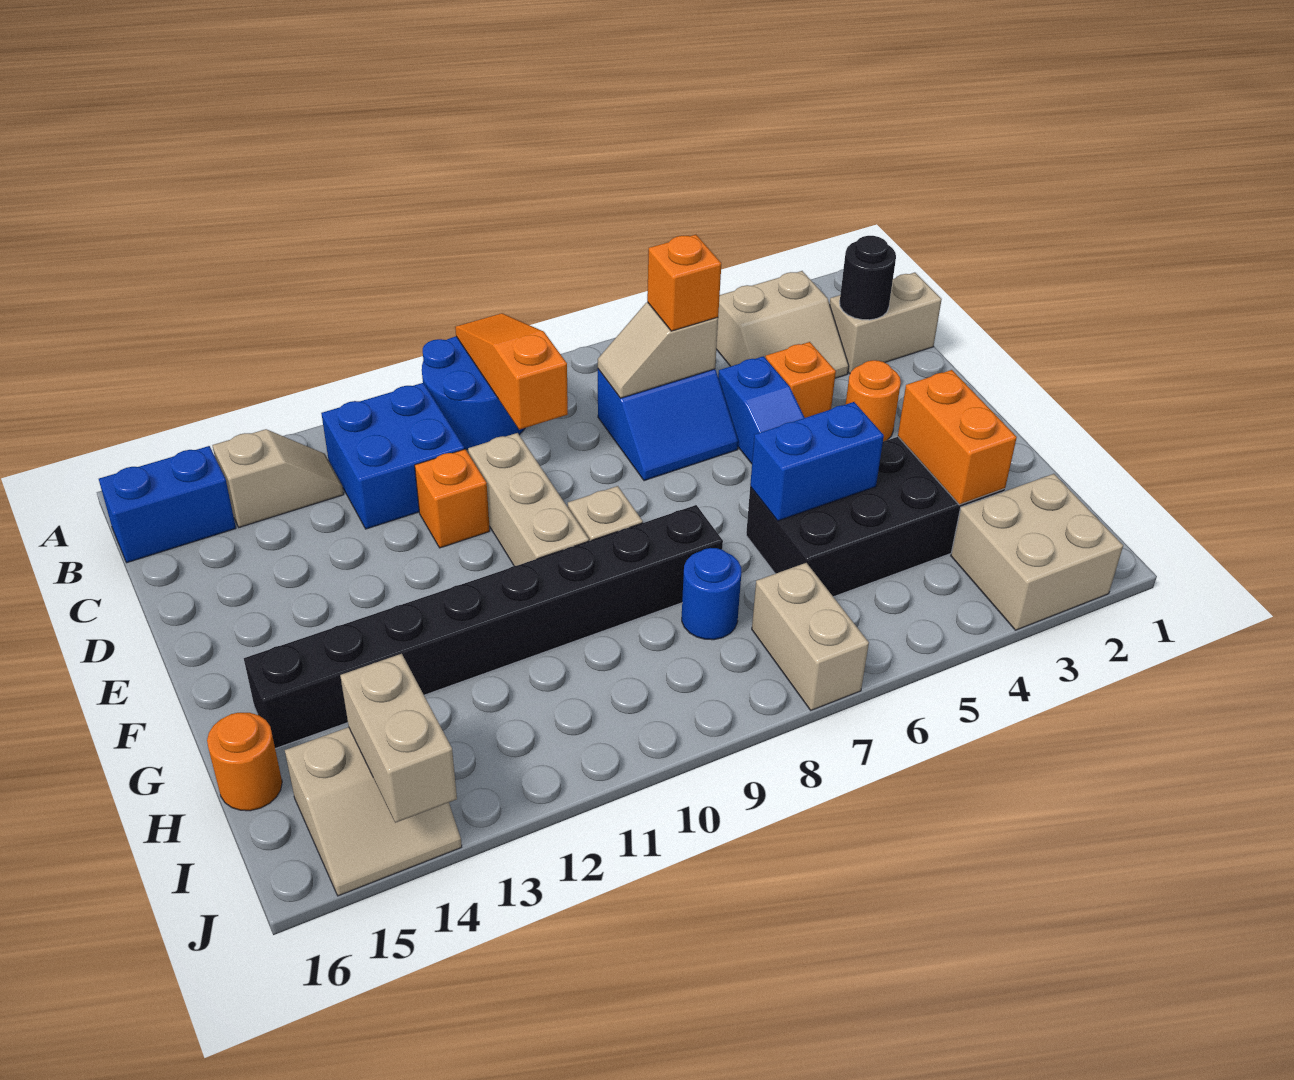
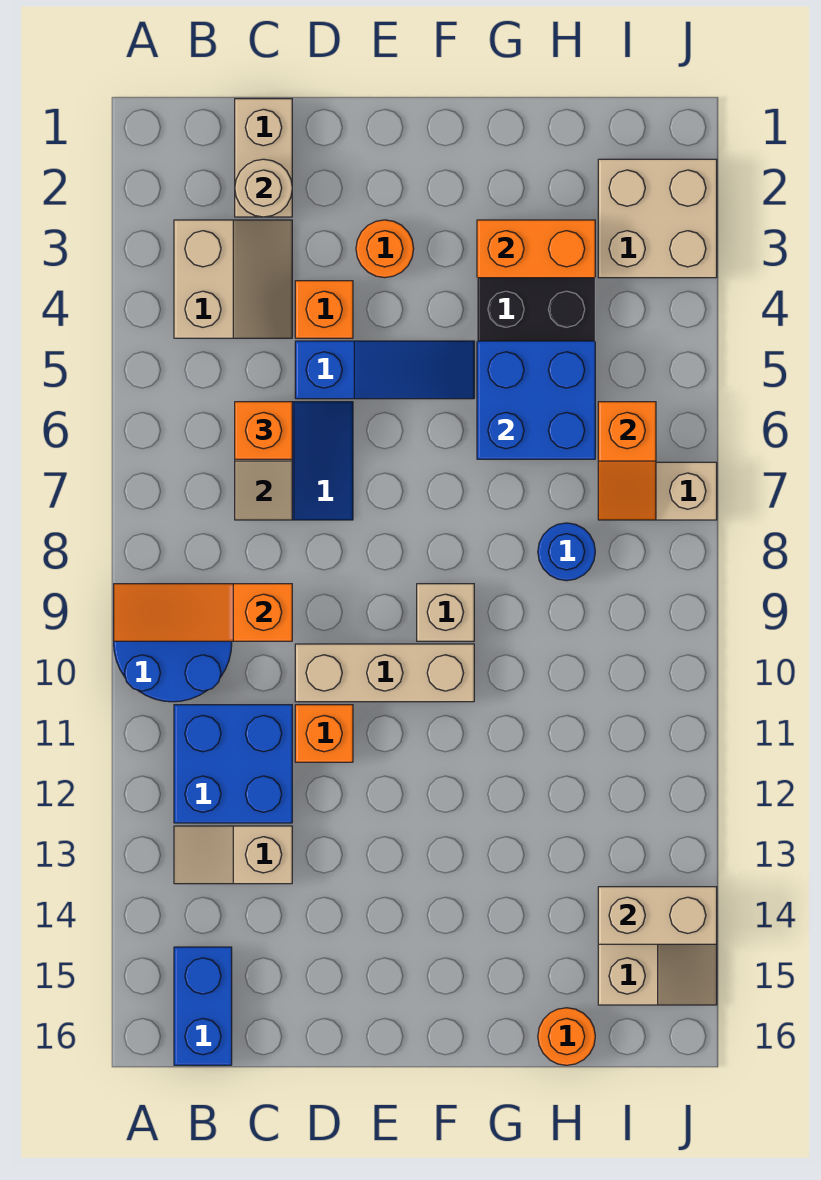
tan slope B13:B14 level 1 top 14 -> tan slope B13:C13 level 1 top C
black round brick C2 level 2 -> tan round brick C2 level 2
blue brick G5:G6 level 2 -> blue brick G5:H6 level 2
black brick G8:G15 level 1 -> none
none -> orange slope I6:I7 level 2 top 6

